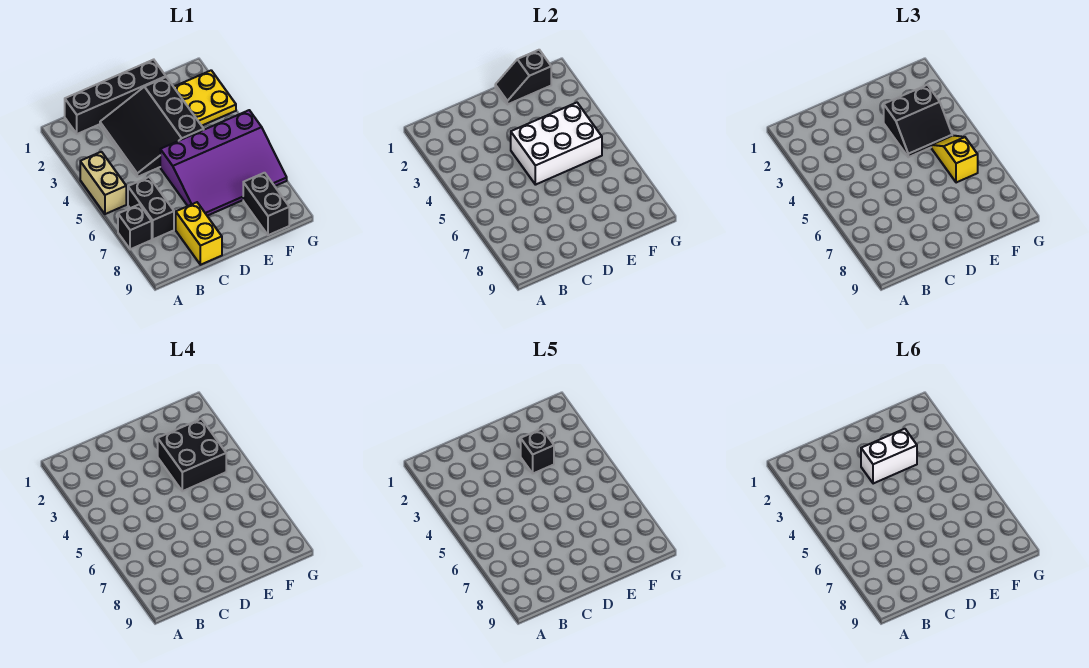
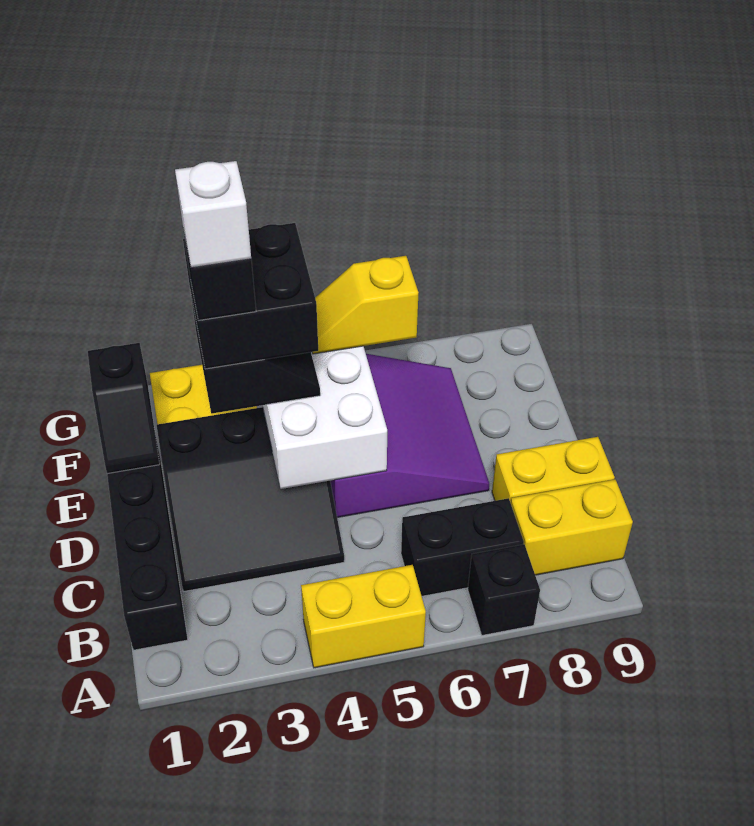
tan brick A4:A5 level 1 -> yellow brick A4:A5 level 1
none -> yellow brick B8:B9 level 1
white brick D3:E3 level 6 -> white brick E3 level 6
purple slope D5:G7 level 1 top 5 -> purple slope D5:F7 level 1 top 5
black brick F8:F9 level 1 -> none

